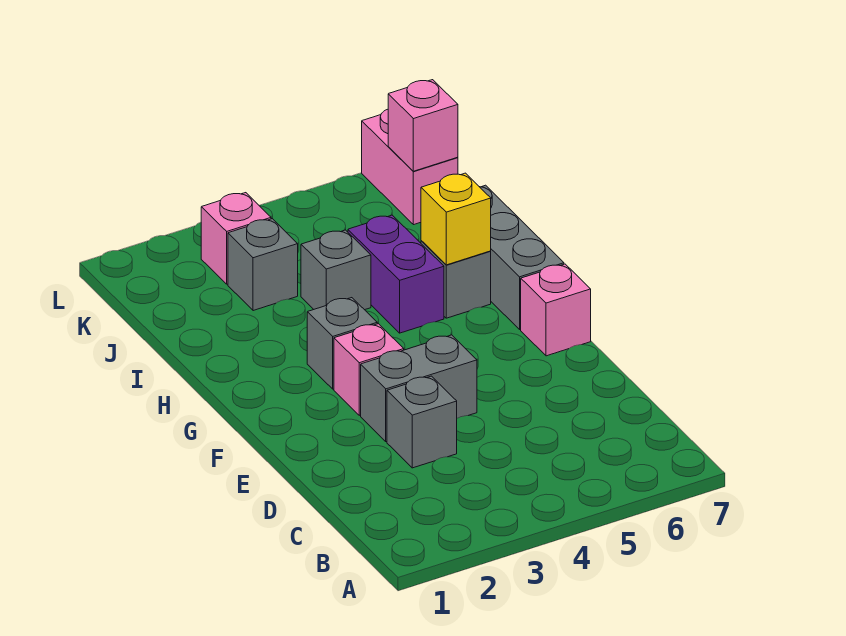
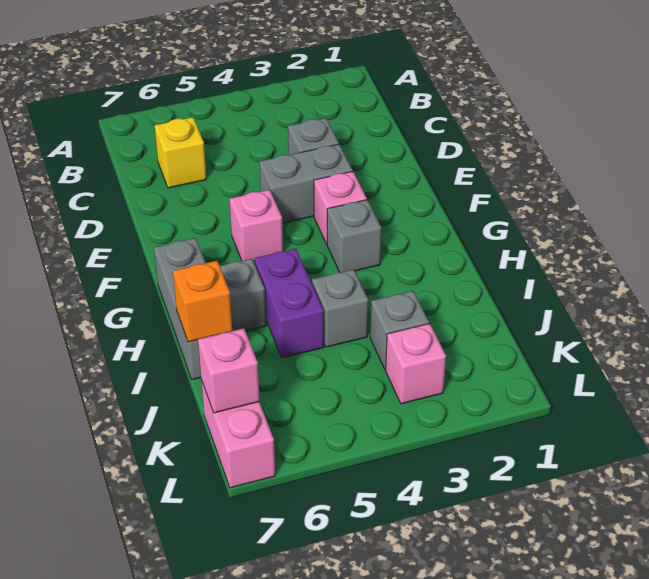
pink brick F7 level 1 -> pink brick F5 level 1
yellow brick H6 level 2 -> yellow brick C6 level 1
none -> orange brick I7 level 2

